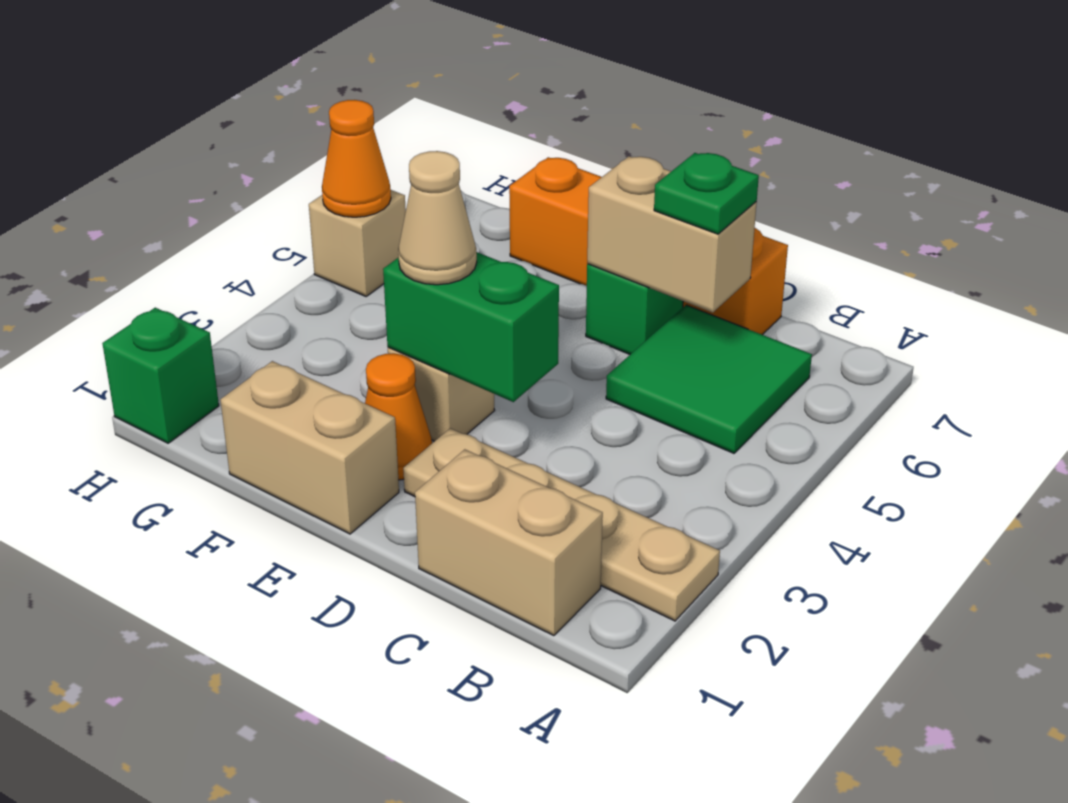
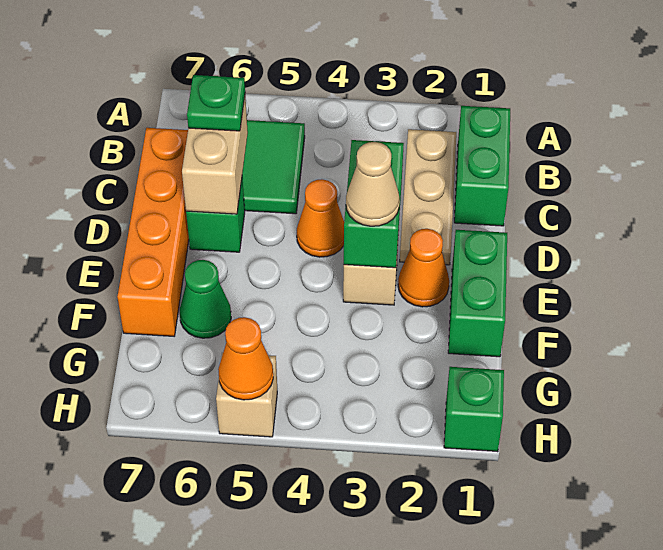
tan plate A2:D2 level 1 -> tan plate B2:D2 level 1
tan brick B1:C1 level 1 -> green brick B1:C1 level 1
none -> orange cone D4 level 1
tan brick E1:F1 level 1 -> green brick E1:F1 level 1
none -> green cone F6 level 1

